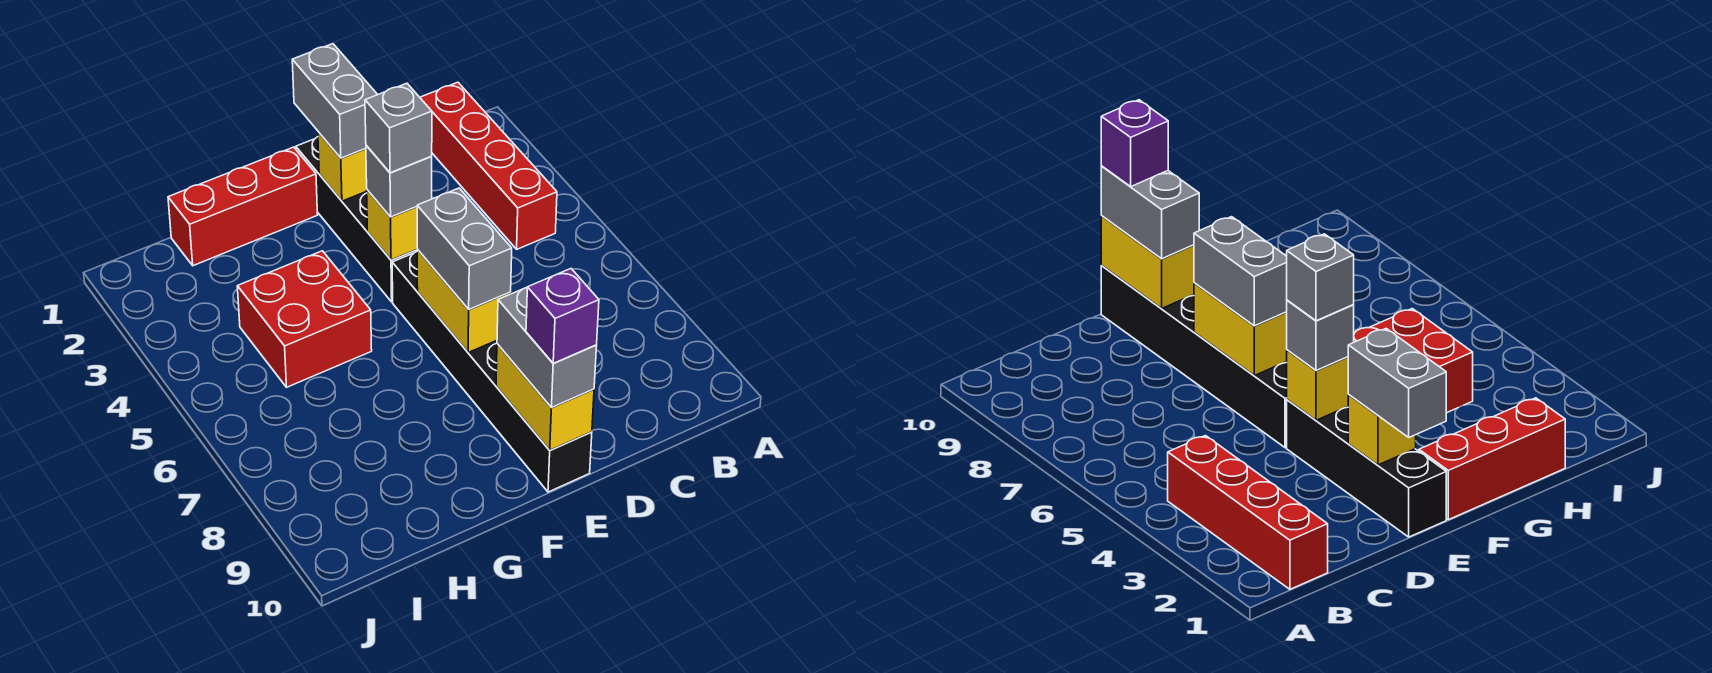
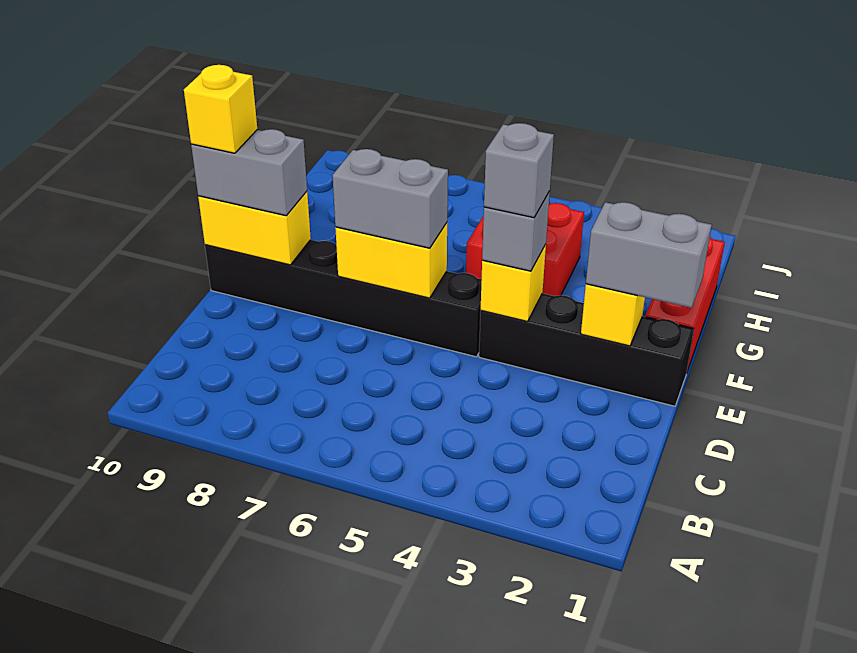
red brick B1:B4 level 1 -> none
purple brick E10 level 4 -> yellow brick E10 level 4

